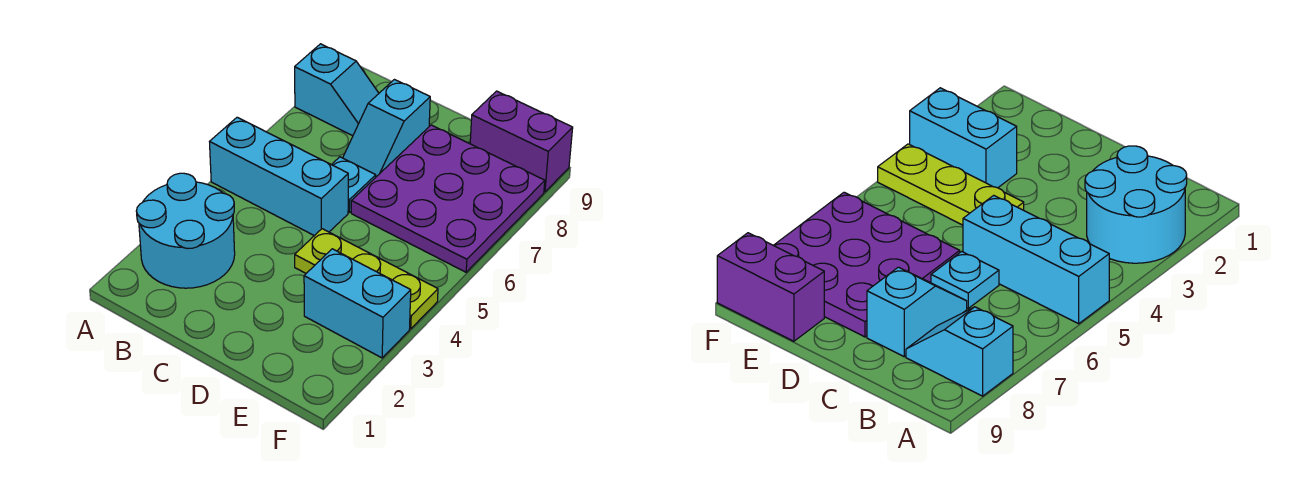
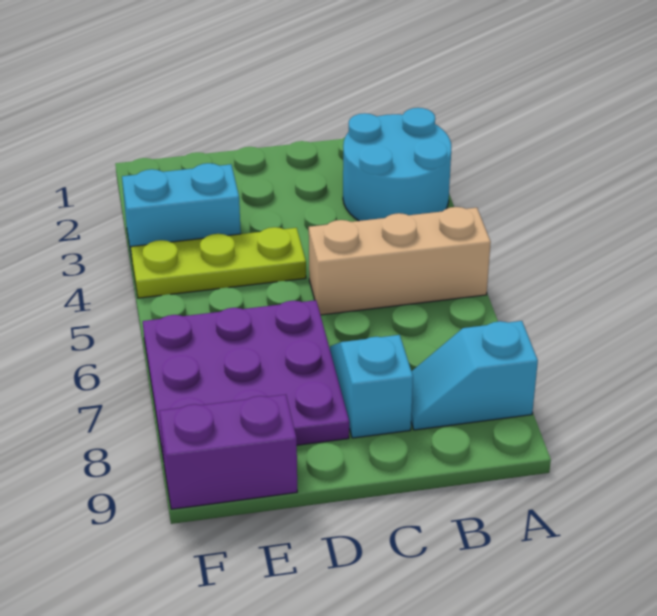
cyan brick A5:C5 level 1 -> tan brick A5:C5 level 1
cyan plate C6 level 1 -> none

